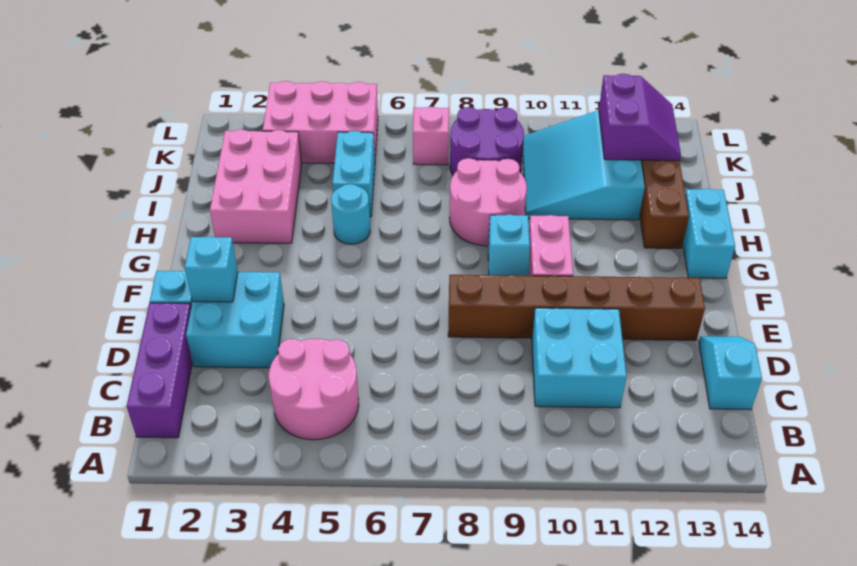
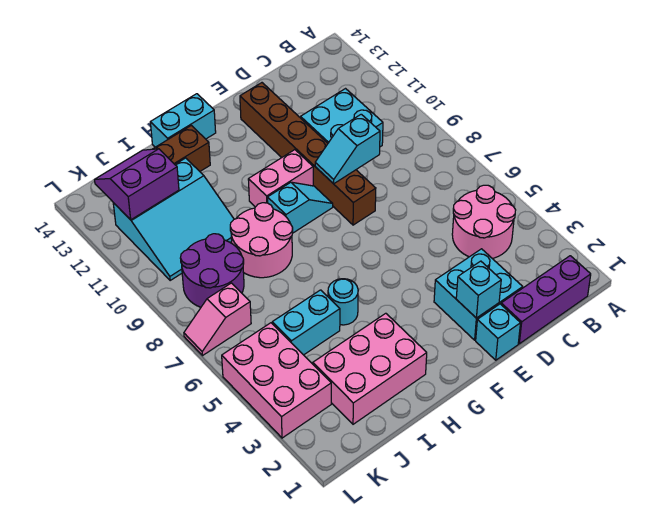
cyan slope C14:D14 level 1 top C -> cyan slope D9:E9 level 2 top D

